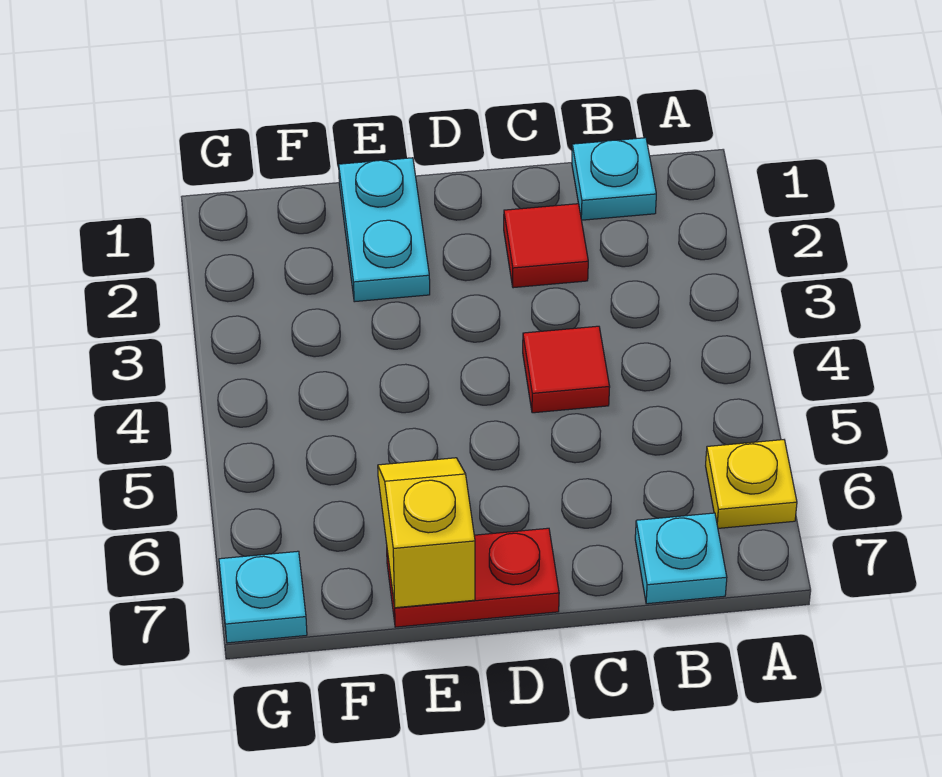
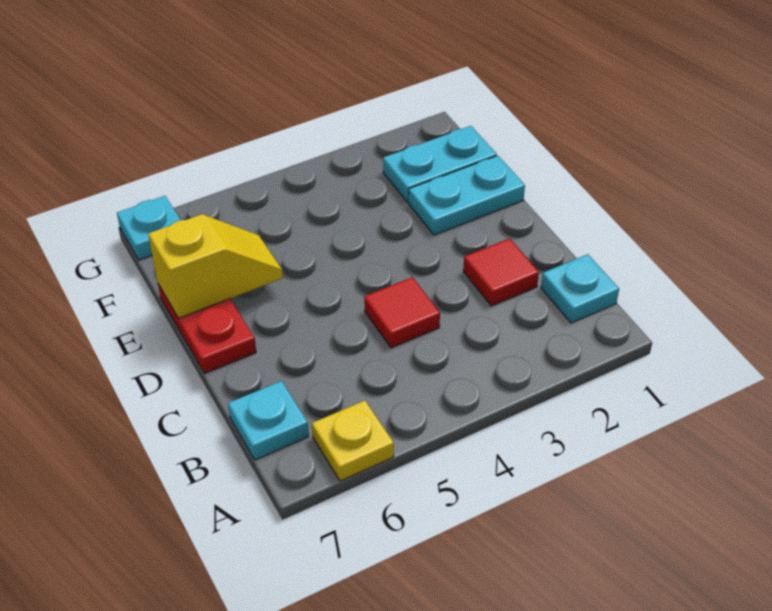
none -> cyan plate F1:F2 level 1

